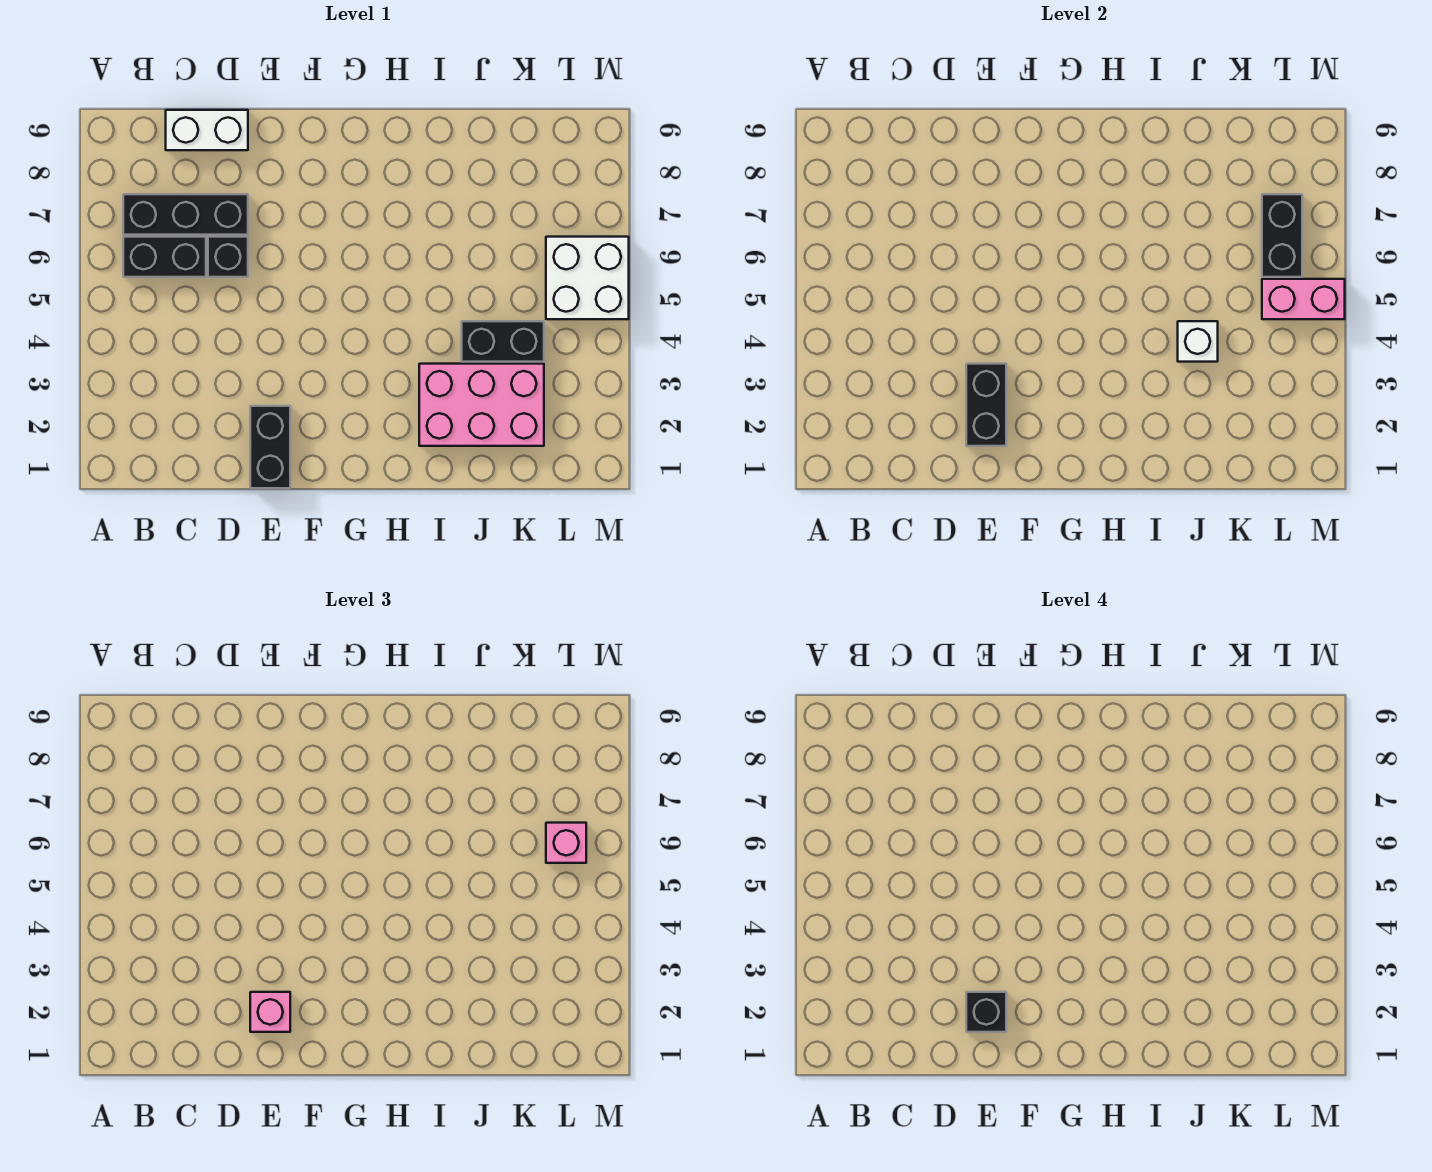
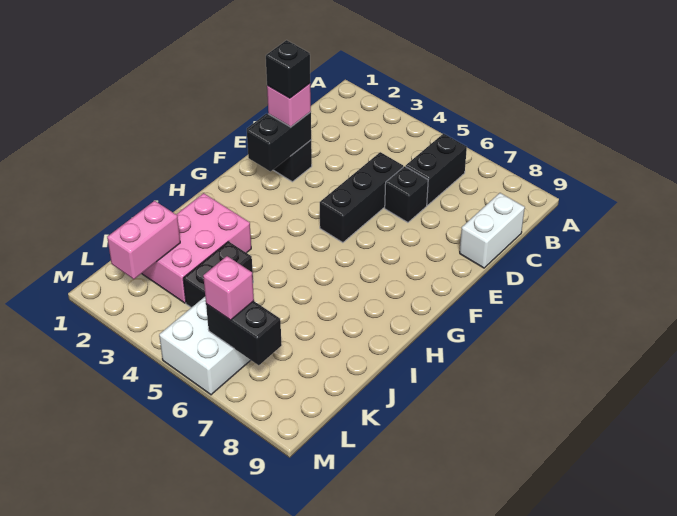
black brick B7:D7 level 1 -> black brick D5:F5 level 1
black brick E2:E3 level 2 -> black brick E2:F2 level 2
white brick J4 level 2 -> none
pink brick L5:M5 level 2 -> pink brick K2:L2 level 2

